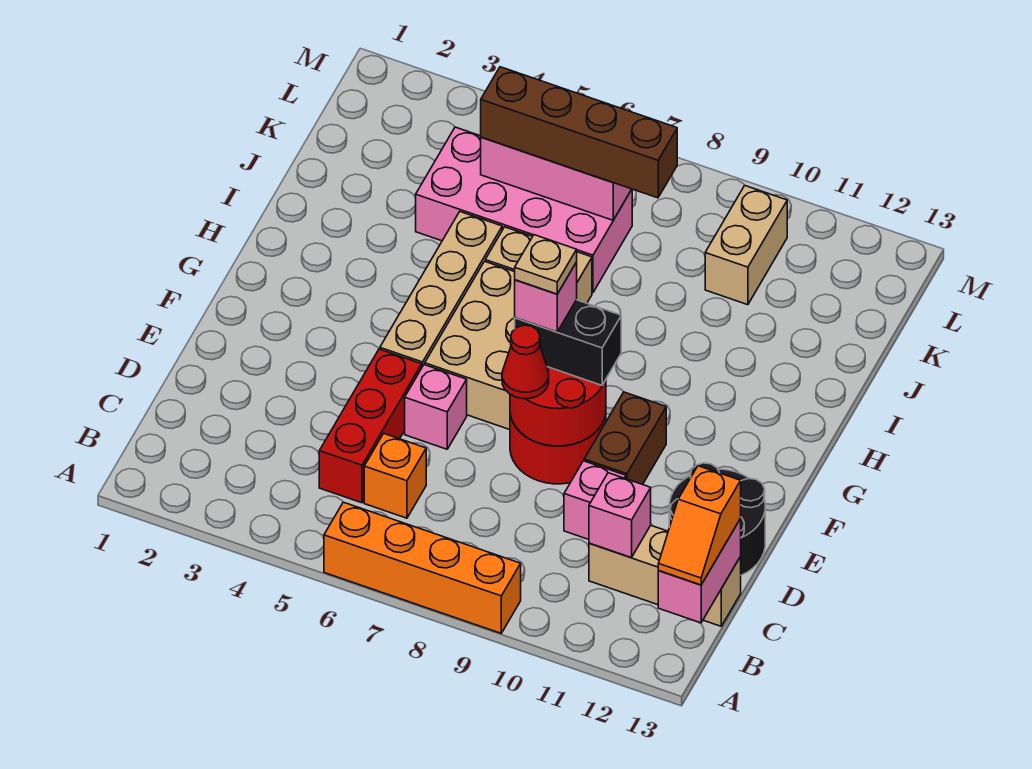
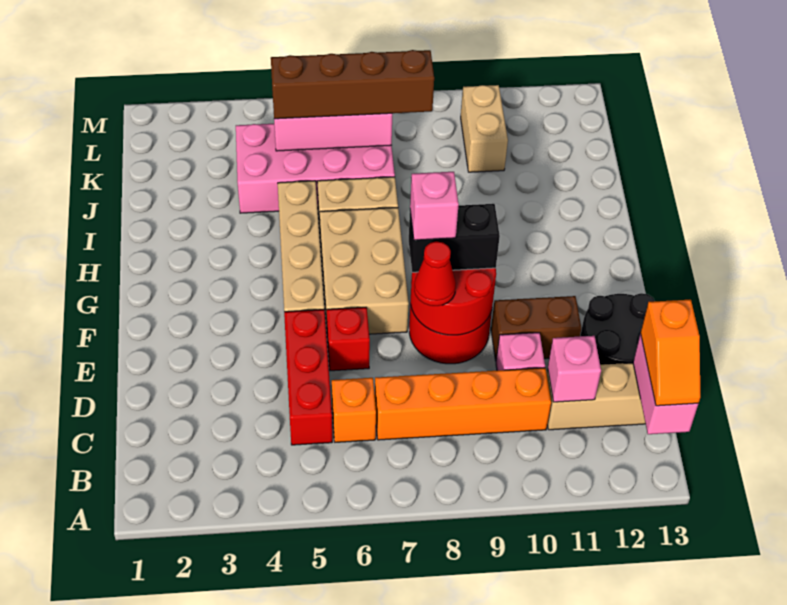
orange brick A6:A9 level 1 -> orange brick C7:C10 level 1
pink brick E6 level 1 -> red brick E6 level 1
brown brick E10:F10 level 1 -> brown brick E10:E11 level 1
tan plate F8 level 5 -> none

